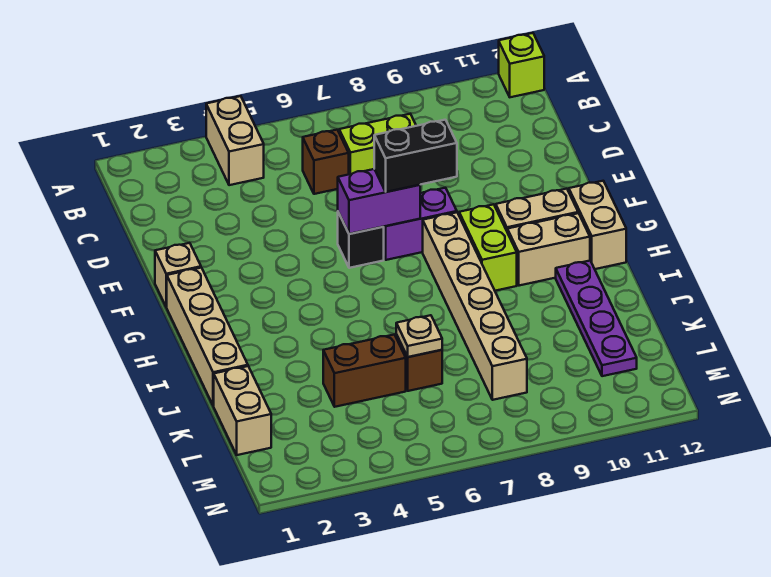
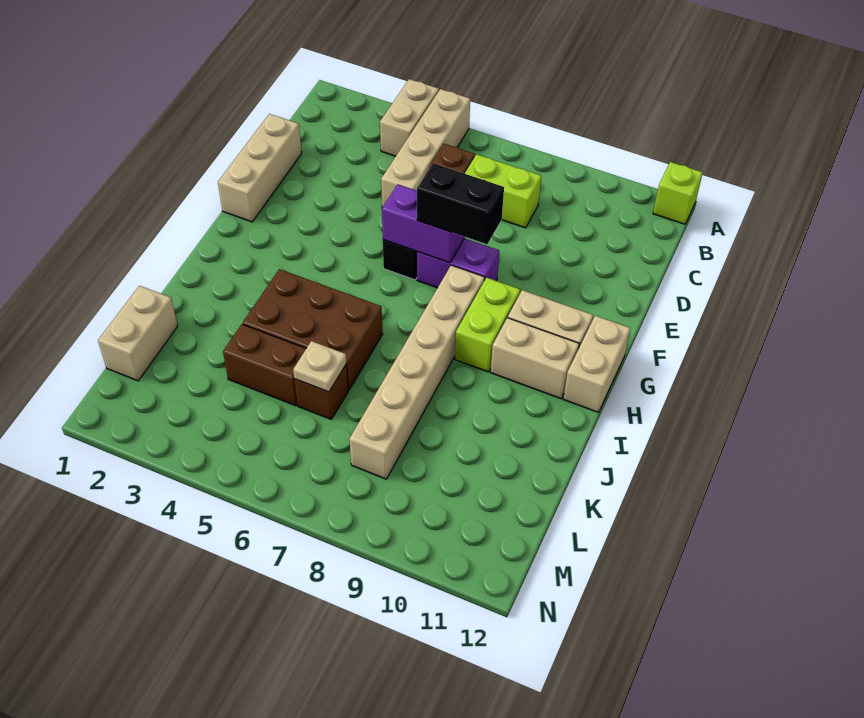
tan brick F1 level 1 -> tan brick D1:F1 level 1
tan brick G1:J1 level 1 -> tan brick A5:D5 level 1
none -> brown brick I4:J6 level 1
purple plate I11:L11 level 1 -> none

